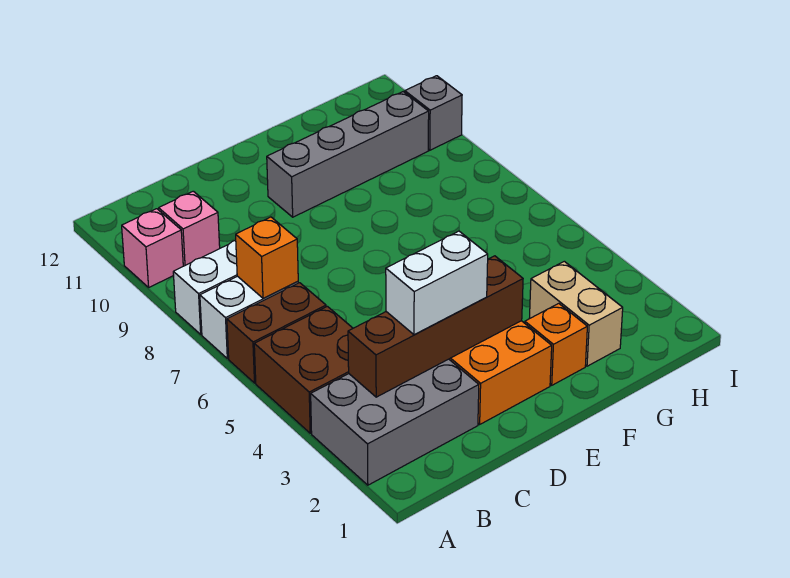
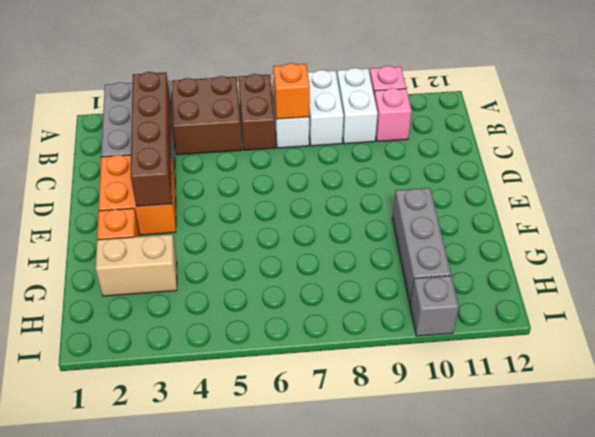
white brick C3:D3 level 3 -> white brick A9:B9 level 1
grey brick E10:H10 level 1 -> grey brick F10:H10 level 1

